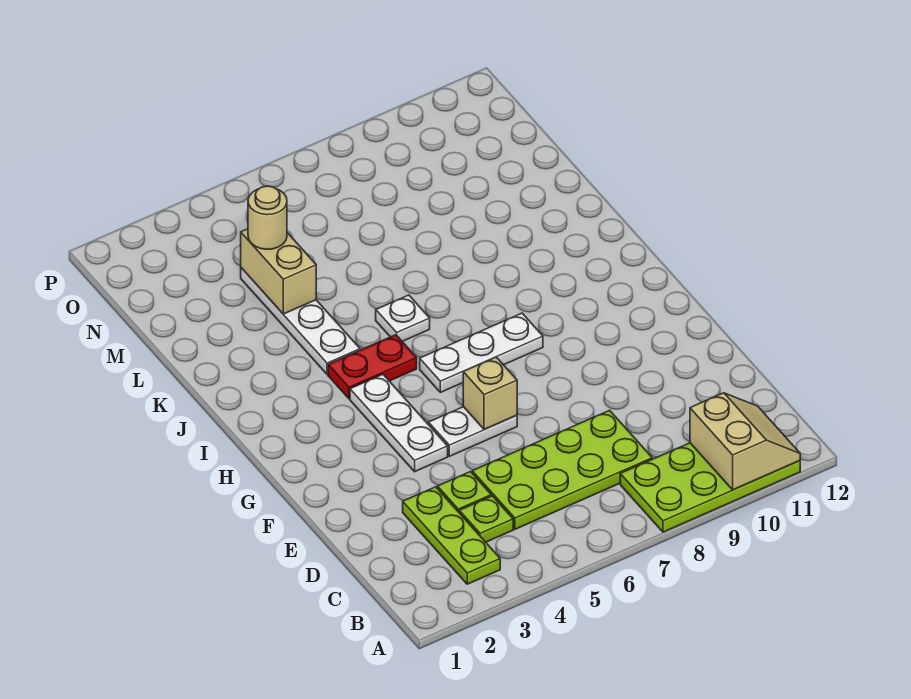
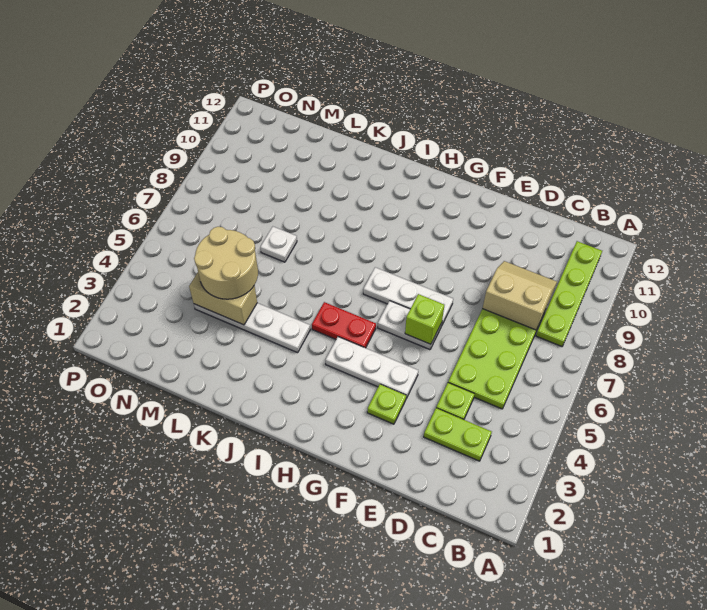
lime plate A8:B11 level 1 -> lime plate B8:B11 level 1
tan slope A10:B11 level 2 top 10 -> tan slope C8:D9 level 2 top 8
lime plate B3:D3 level 1 -> lime plate C3:D3 level 1
lime plate C4 level 1 -> lime plate F3 level 1
white plate F5:F6 level 1 -> white plate F6:G6 level 1
tan brick F6 level 2 -> lime brick F6 level 2
white plate H6:H8 level 1 -> white plate F7:H7 level 1
red plate I4:I5 level 1 -> red plate H5:I5 level 1
white plate J6 level 1 -> white plate L7 level 1
tan round brick M4 level 3 -> tan round brick L4:M5 level 3

